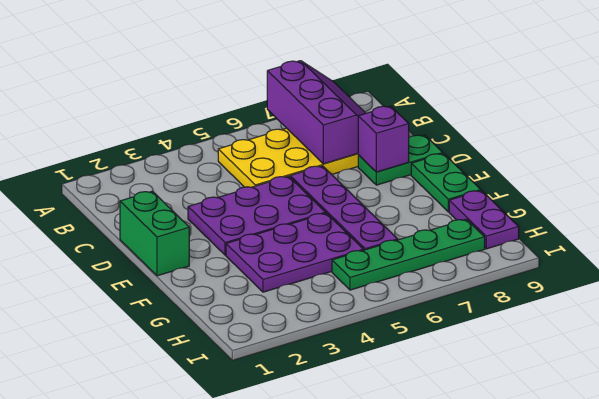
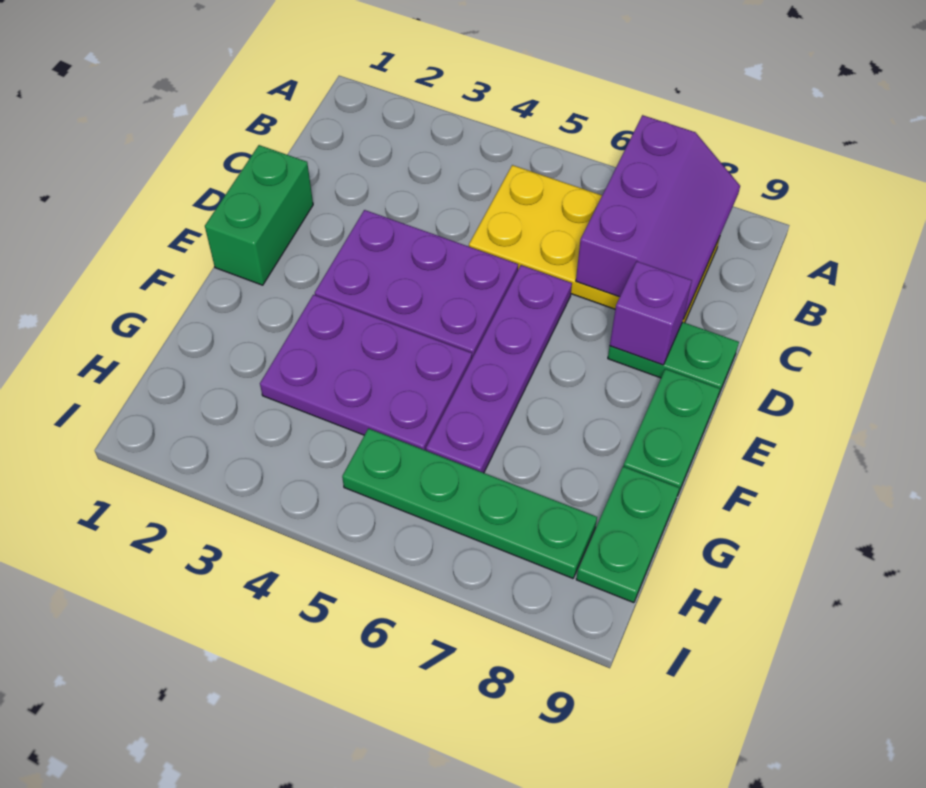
purple plate G9:H9 level 1 -> green plate G9:H9 level 1

